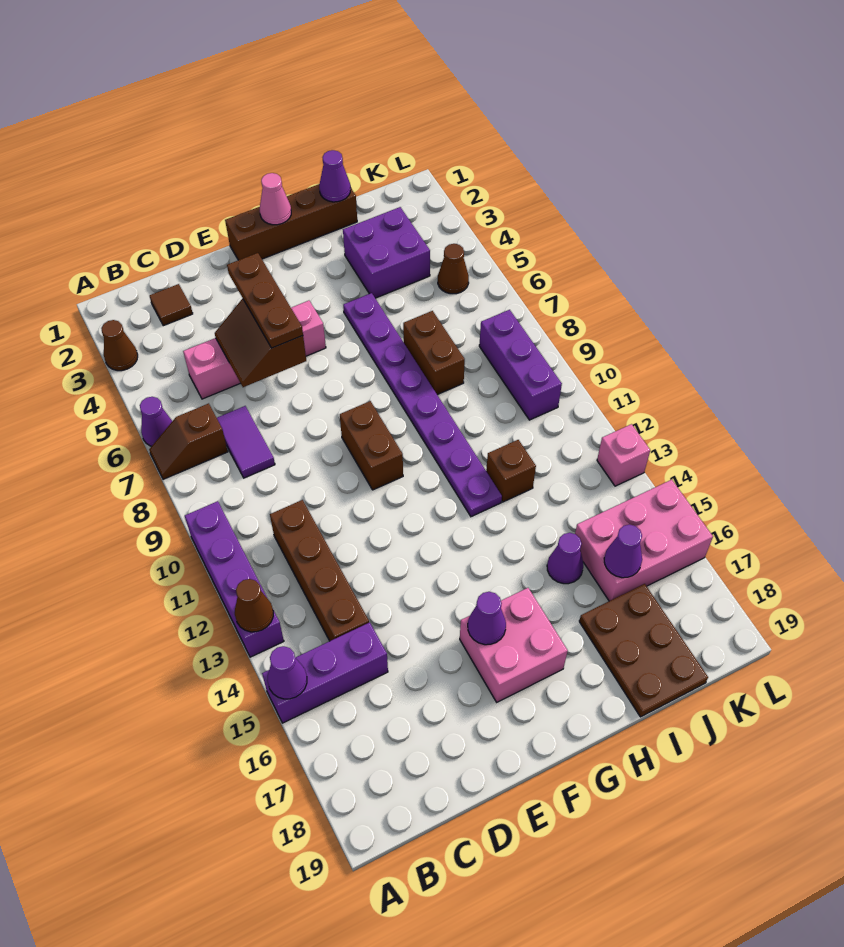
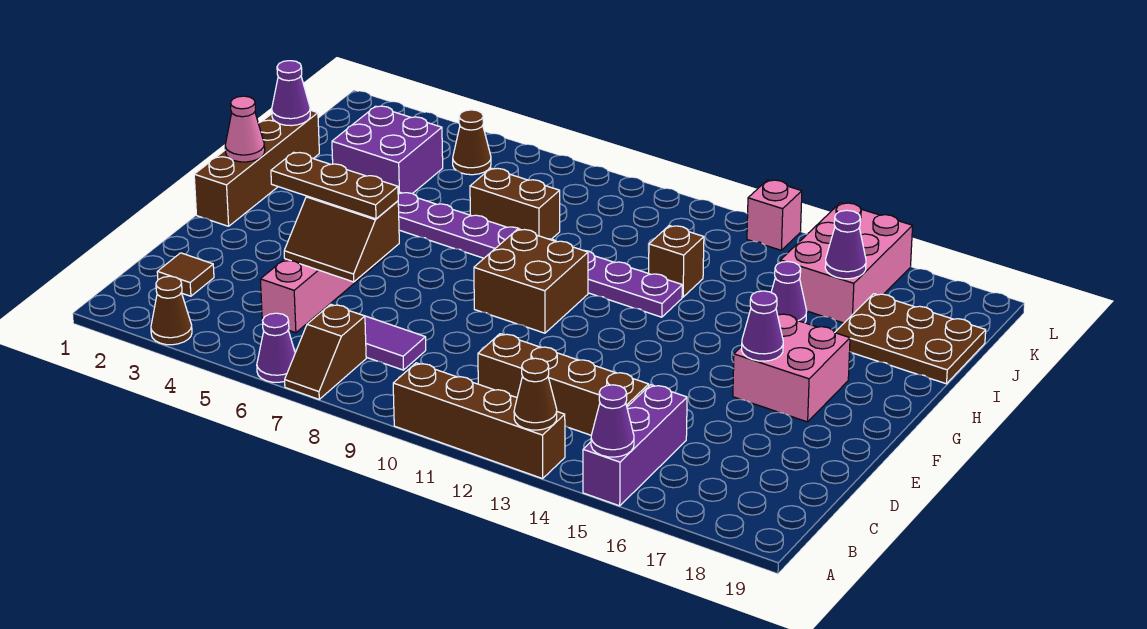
purple brick A10:A13 level 1 -> brown brick A10:A13 level 1
brown brick F9:F10 level 1 -> brown brick F9:G10 level 1
purple brick K8:K10 level 1 -> none

